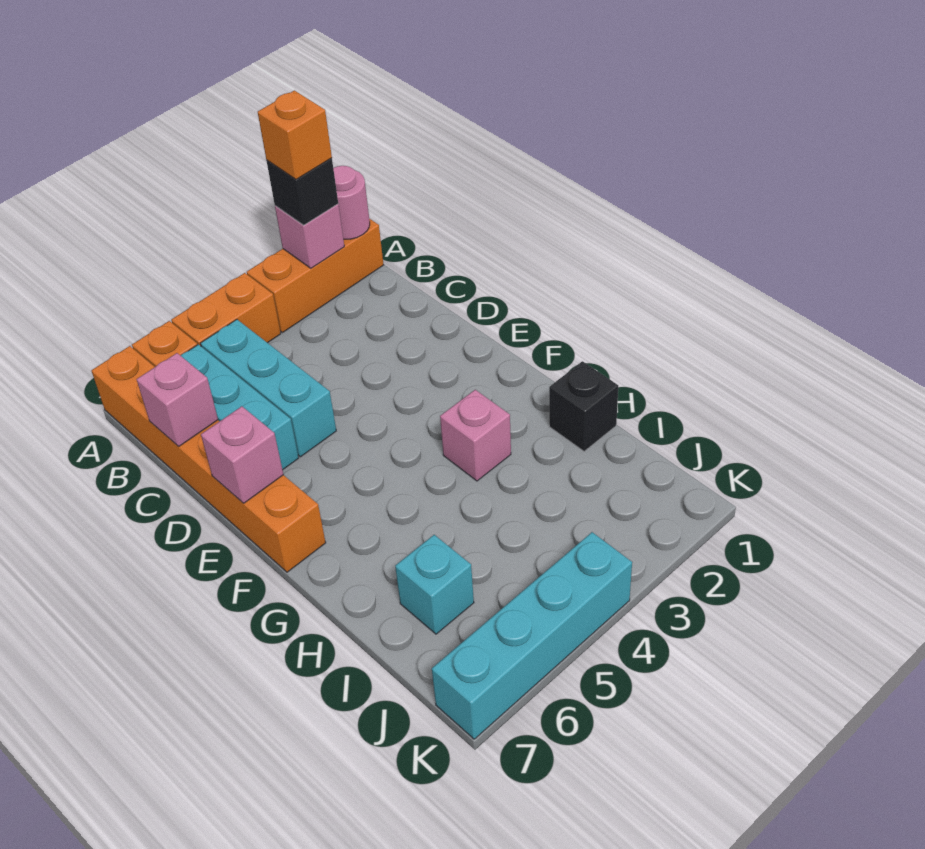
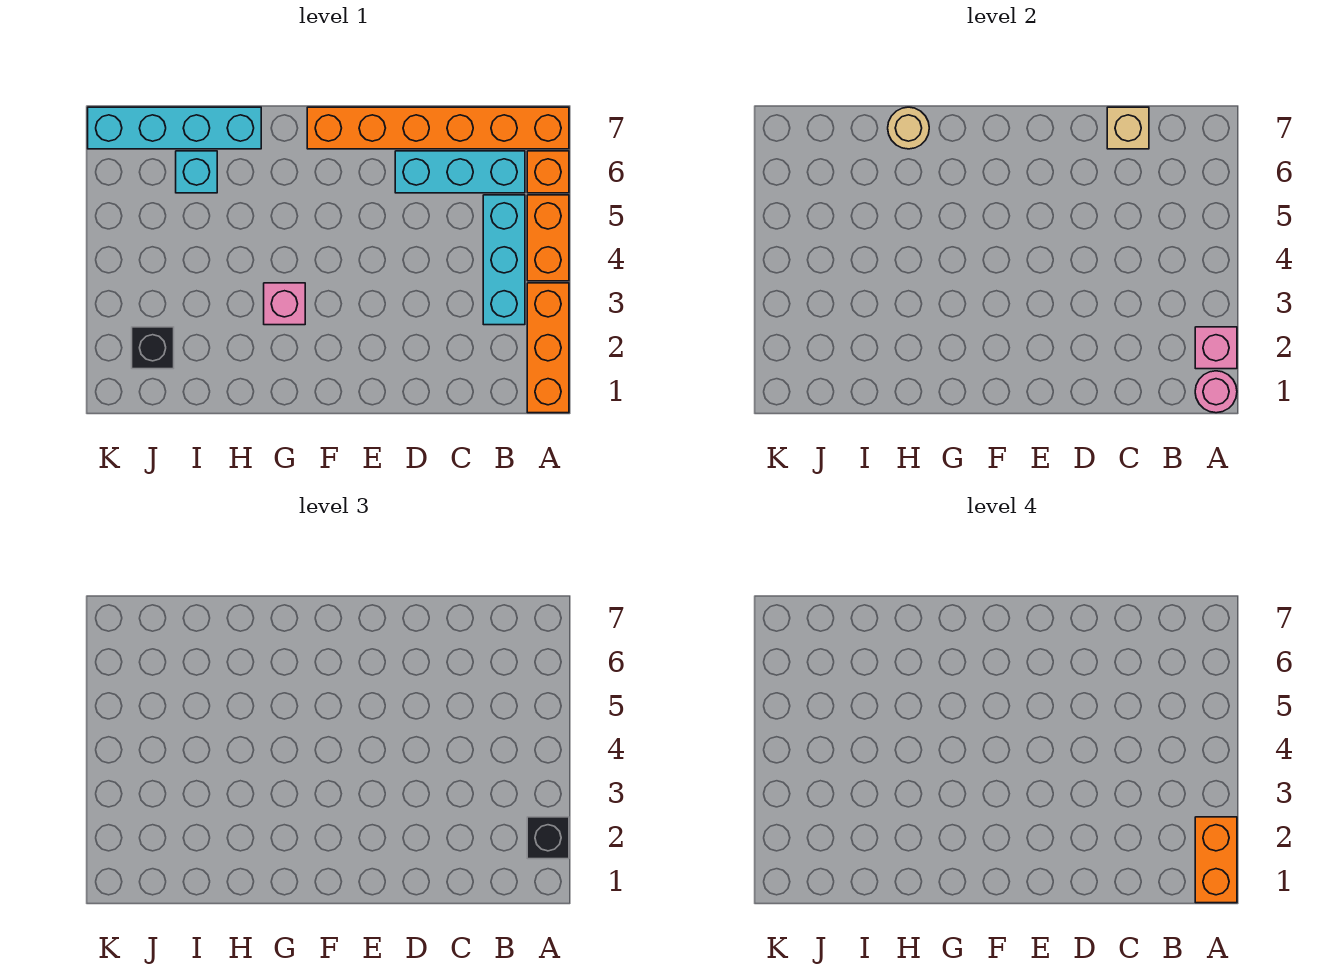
orange brick A2 level 4 -> orange brick A1:A2 level 4
cyan brick B5:D5 level 1 -> cyan brick B3:B5 level 1
pink brick C7 level 2 -> tan brick C7 level 2
pink brick E7 level 2 -> none
black brick H1 level 1 -> black brick J2 level 1
none -> tan round brick H7 level 2
cyan brick K4:K7 level 1 -> cyan brick H7:K7 level 1

